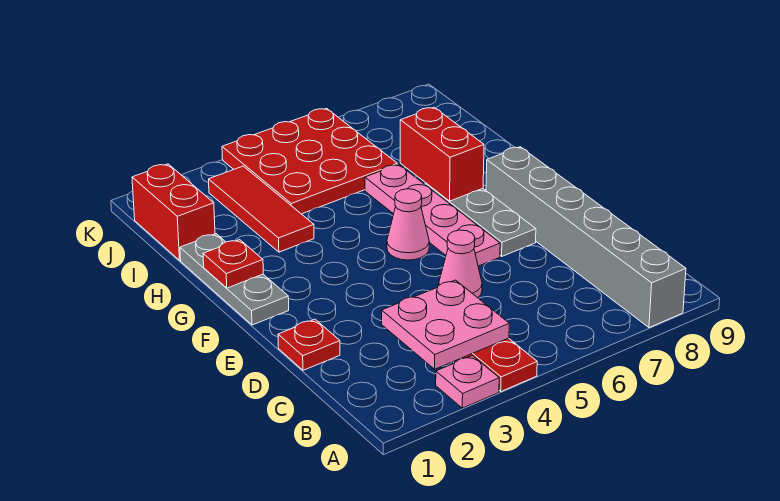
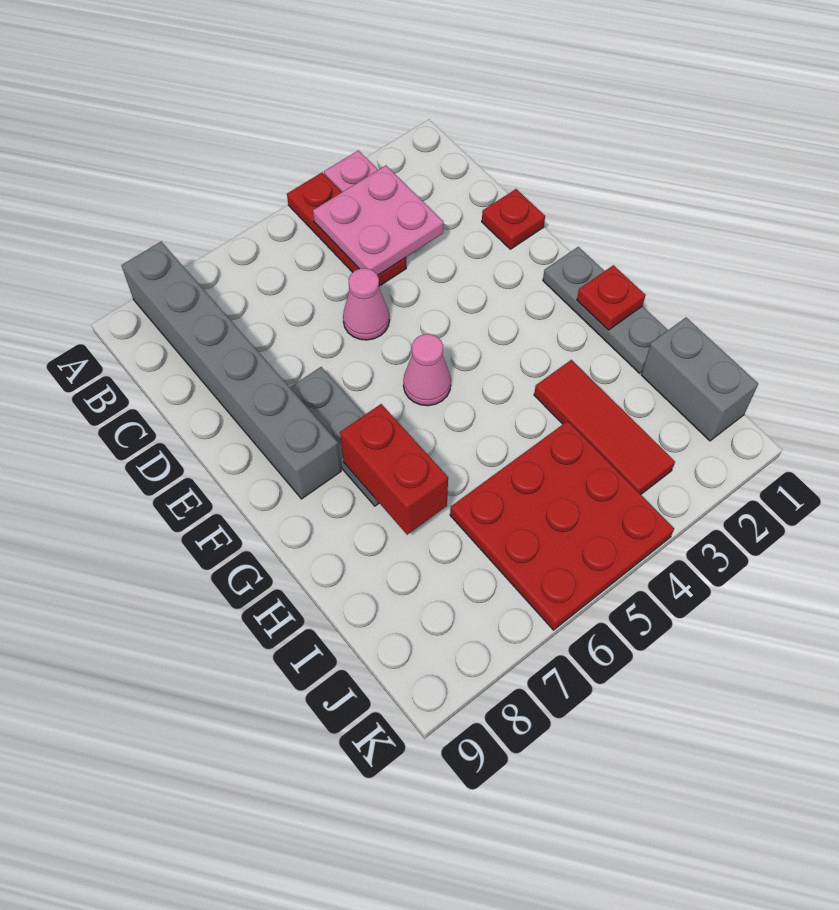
pink plate E6:H6 level 1 -> none
red brick I1:J1 level 1 -> grey brick I1:J1 level 1

